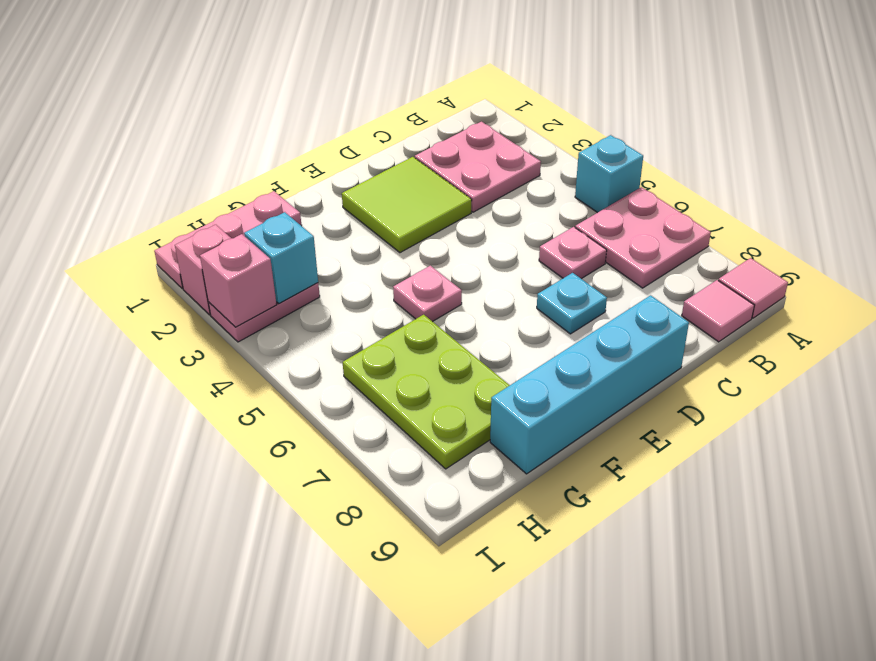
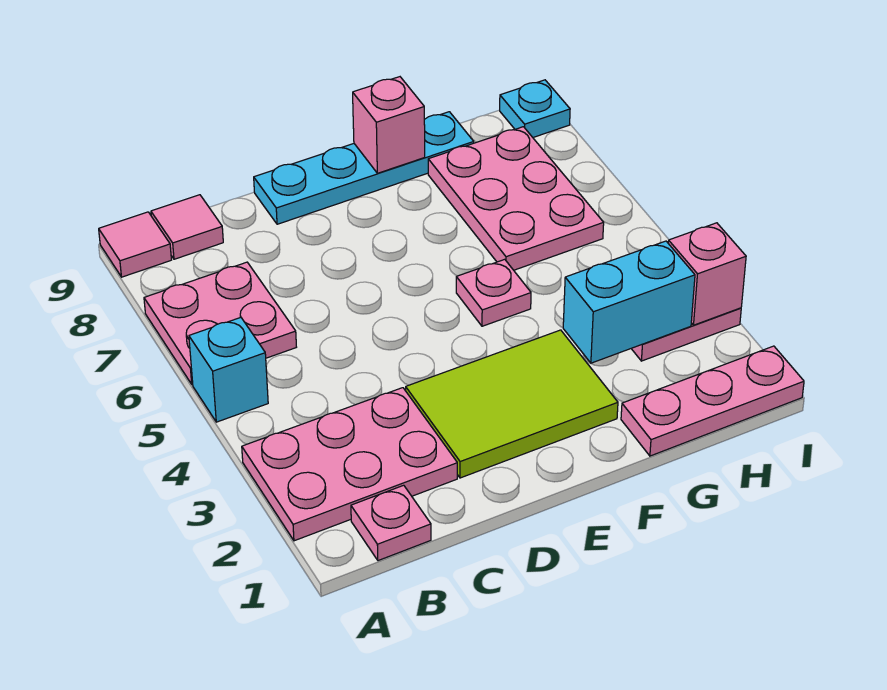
pink plate B2:C3 level 1 -> pink plate A2:C3 level 1
pink plate C6 level 1 -> pink plate B1 level 1
lime tile D2:E3 level 1 -> lime tile D2:F3 level 1
cyan plate D7 level 1 -> cyan plate I9 level 1
cyan brick D9:G9 level 1 -> cyan plate D9:G9 level 1
lime plate G6:H8 level 1 -> pink plate G6:H8 level 1
cyan brick H3 level 2 -> cyan brick G3:H3 level 2
pink brick I2 level 1 -> pink brick F9 level 2

